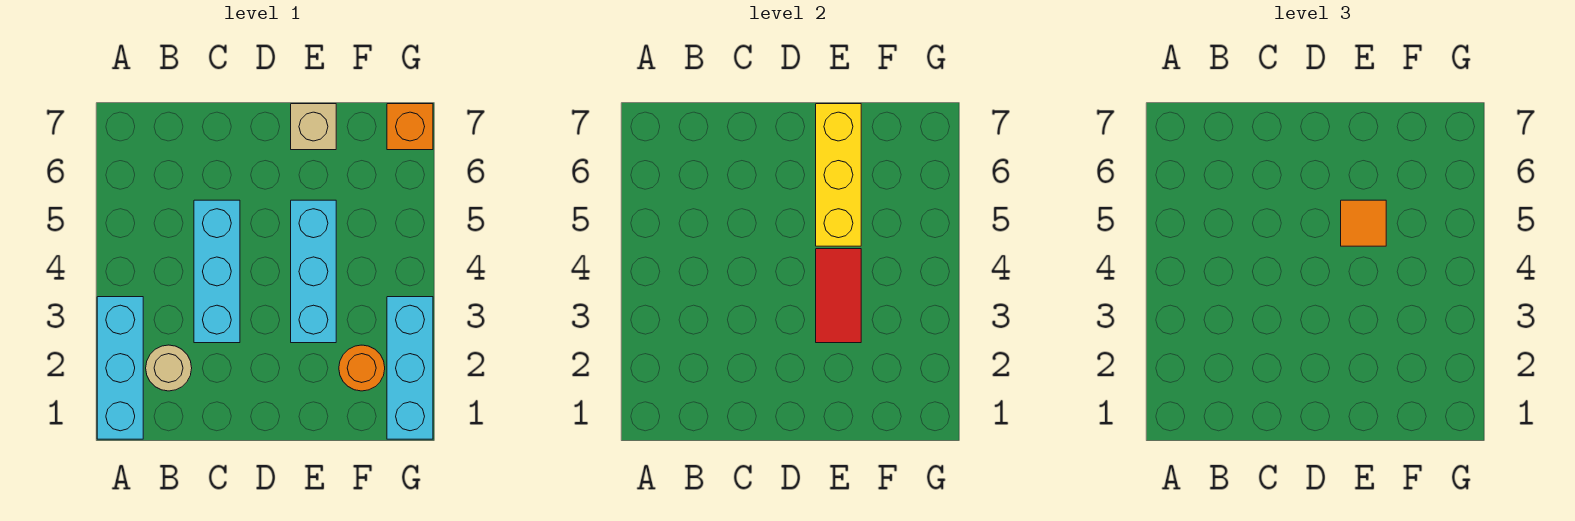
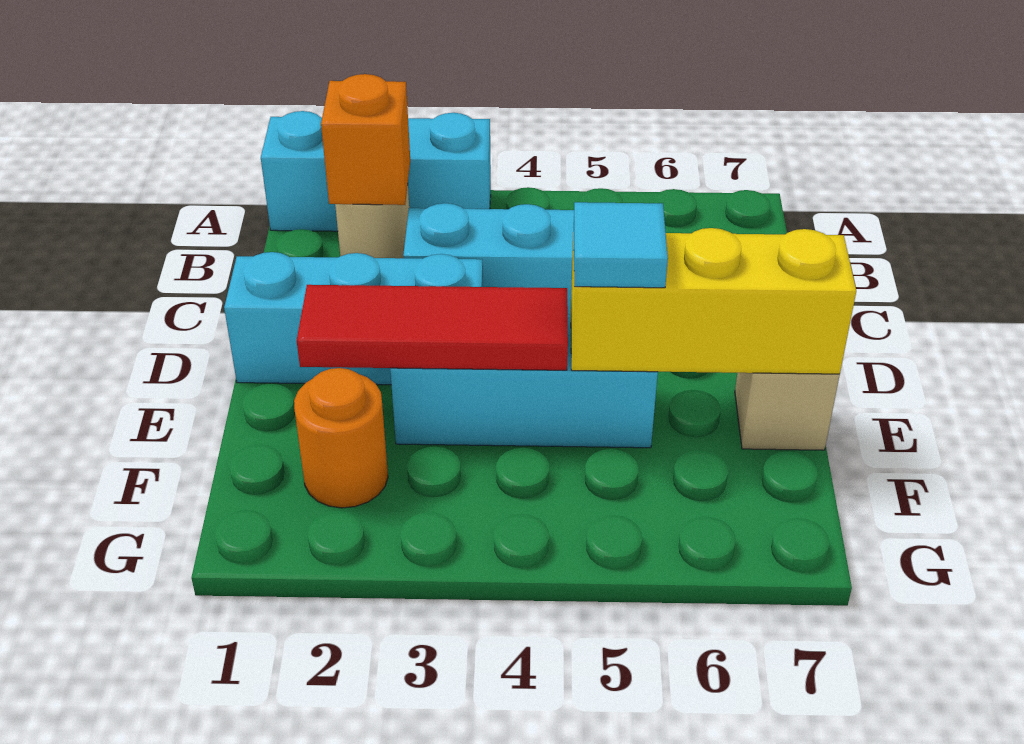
red tile E3:E4 level 2 -> red tile E2:E4 level 2
orange tile E5 level 3 -> cyan tile E5 level 3
cyan brick G1:G3 level 1 -> cyan brick D1:D3 level 1
orange brick G7 level 1 -> orange brick B2 level 2

